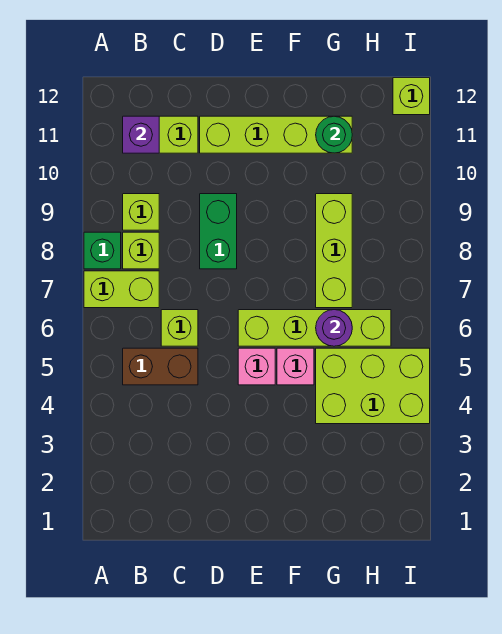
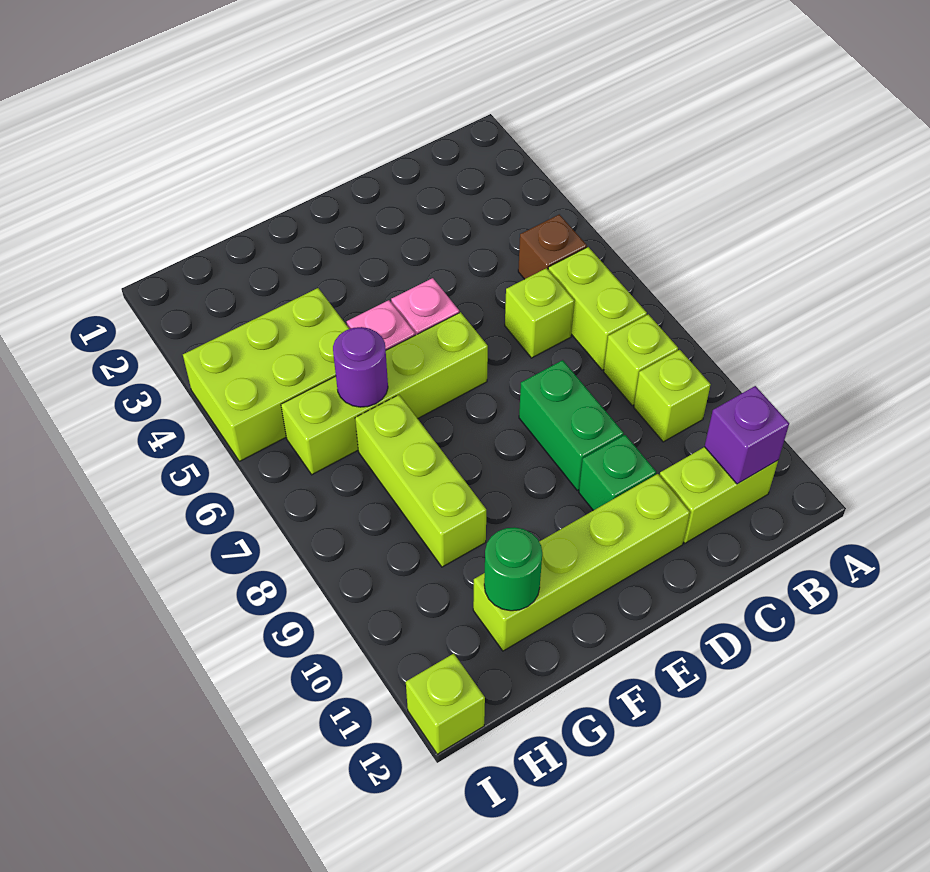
lime brick A7:B7 level 1 -> lime brick B6:B7 level 1
green brick A8 level 1 -> green brick D10 level 1
brown brick B5:C5 level 1 -> brown brick B5 level 1

